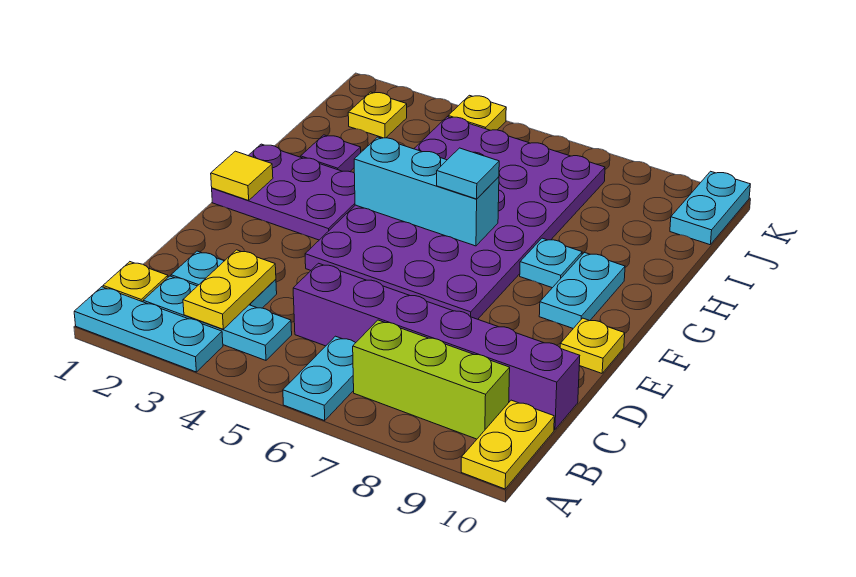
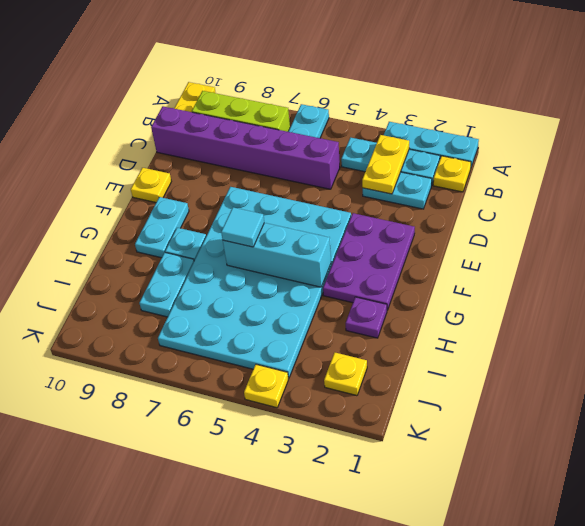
purple plate E4:J7 level 1 -> cyan plate E4:J7 level 1
purple plate F1:G3 level 1 -> purple plate E2:G3 level 1
yellow tile F1 level 2 -> none
cyan plate J10:K10 level 1 -> cyan plate H8:I8 level 1

